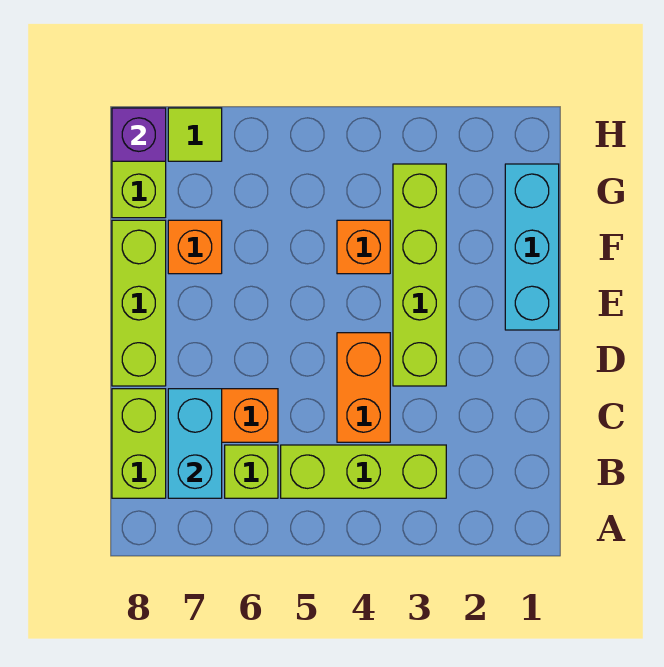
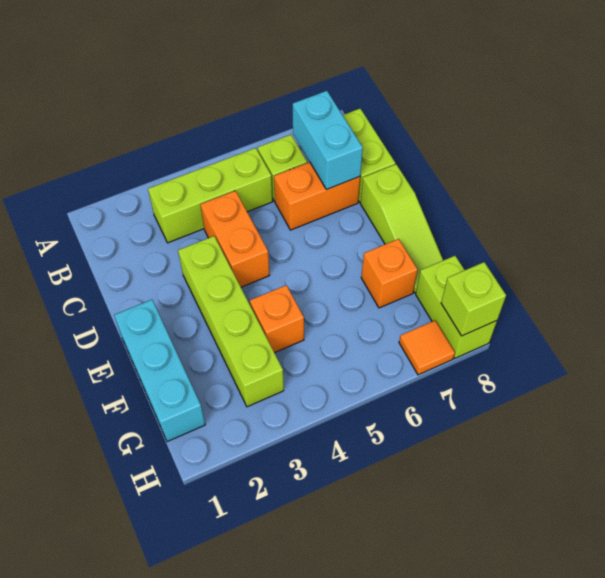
lime brick D8:F8 level 1 -> lime slope D8:F8 level 1 top D
lime tile H7 level 1 -> orange tile H7 level 1
purple brick H8 level 2 -> lime brick H8 level 2

